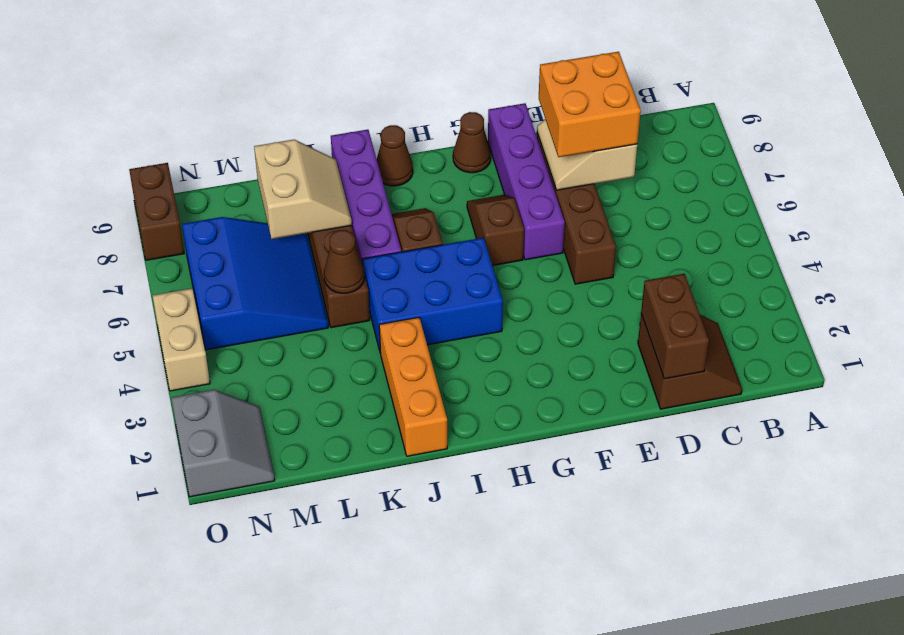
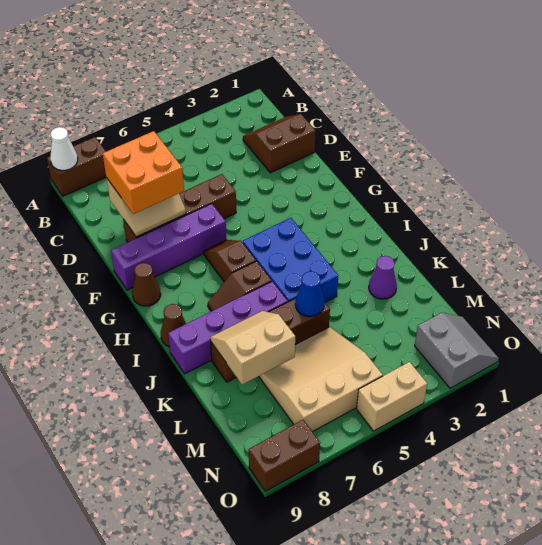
none -> white cone A9 level 2
brown brick D1:D2 level 2 -> brown brick A8:A9 level 1
brown slope G6:G7 level 1 top 6 -> brown slope G6:H6 level 1 top H
orange brick J1:J3 level 1 -> none
none -> purple cone K2 level 1
brown cone K5 level 2 -> blue cone K5 level 2
blue slope L5:N7 level 1 top N -> tan slope L5:N7 level 1 top N
grey slope N1:O2 level 1 top O -> grey slope N1:O2 level 1 top 2

